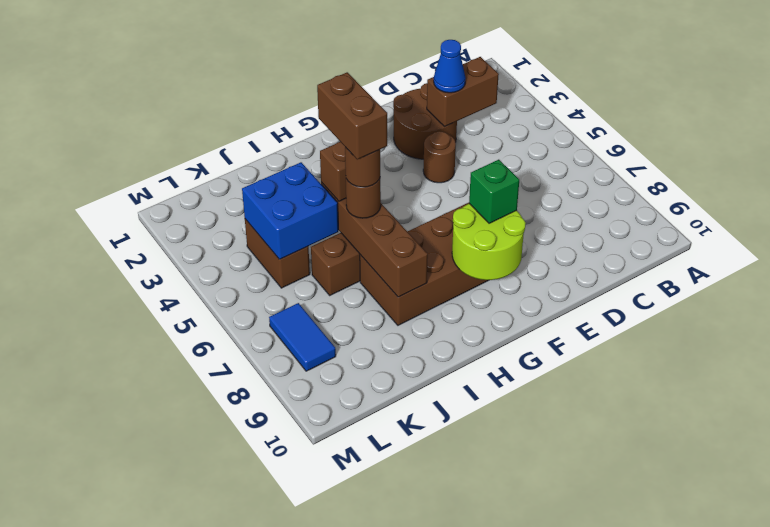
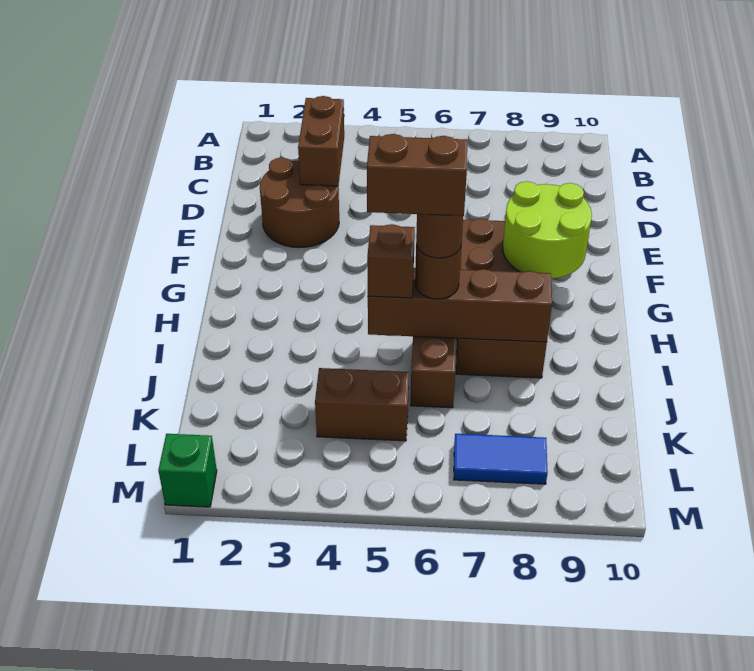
blue cone D3 level 3 -> none
brown round brick E4 level 1 -> none
green brick F8 level 3 -> green brick M1 level 1
blue brick J4:K5 level 2 -> none

